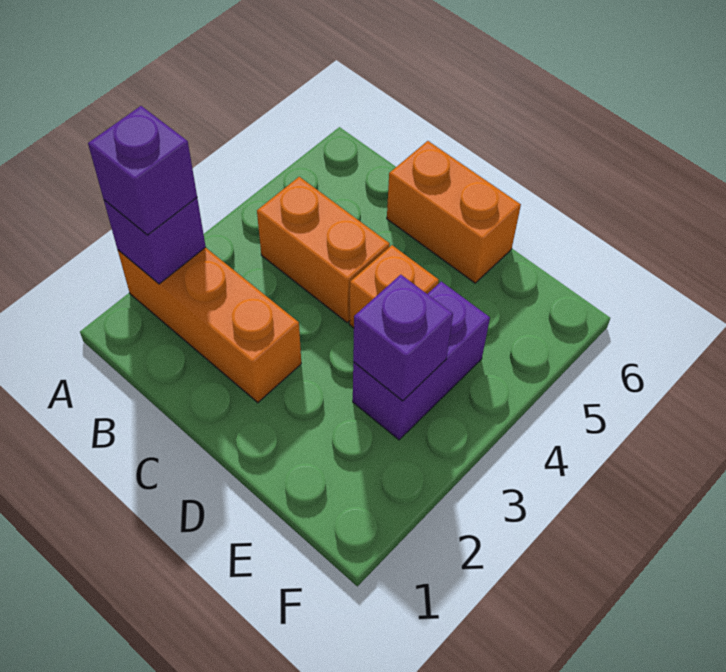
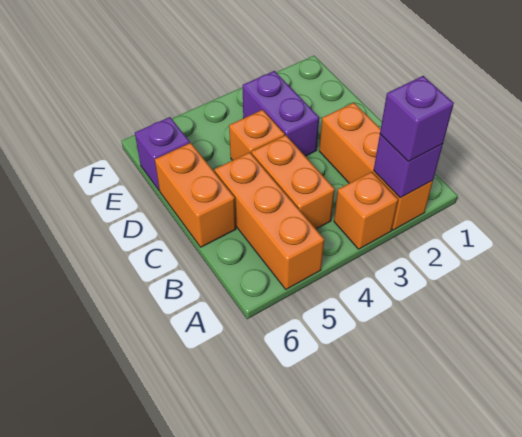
none -> orange brick A3 level 1
none -> orange brick A5:C5 level 1
purple brick E3:E4 level 1 -> purple brick D3:E3 level 1
purple brick E3 level 2 -> purple brick E6 level 1

